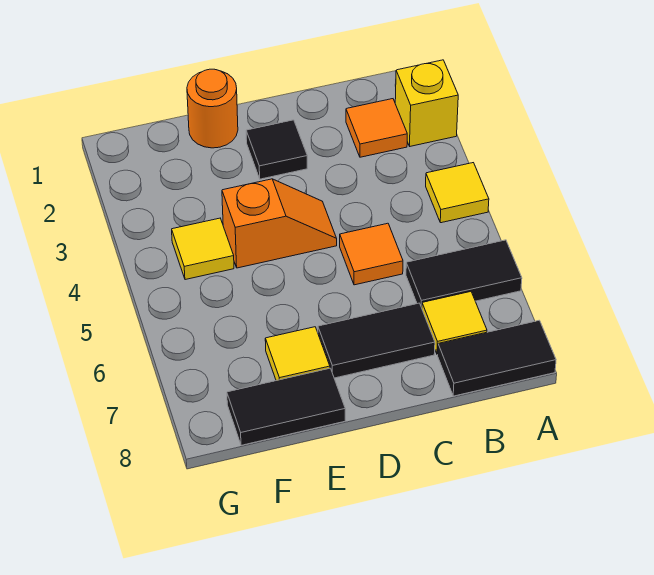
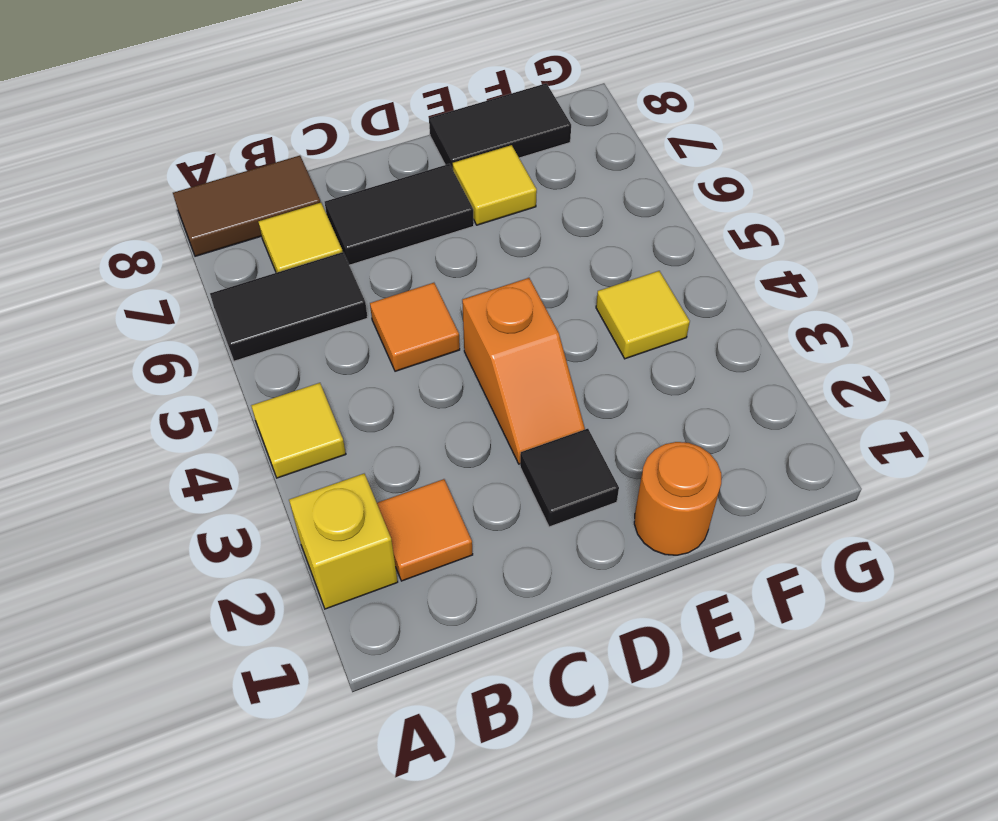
black tile A8:B8 level 1 -> brown tile A8:B8 level 1
orange slope D4:E4 level 1 top E -> orange slope D3:D4 level 1 top 4

